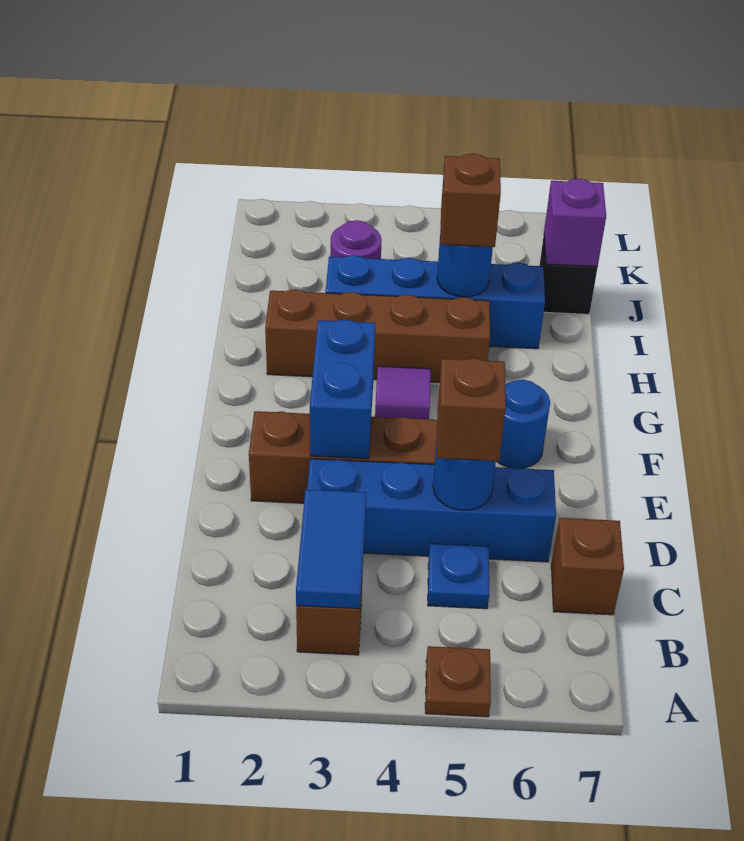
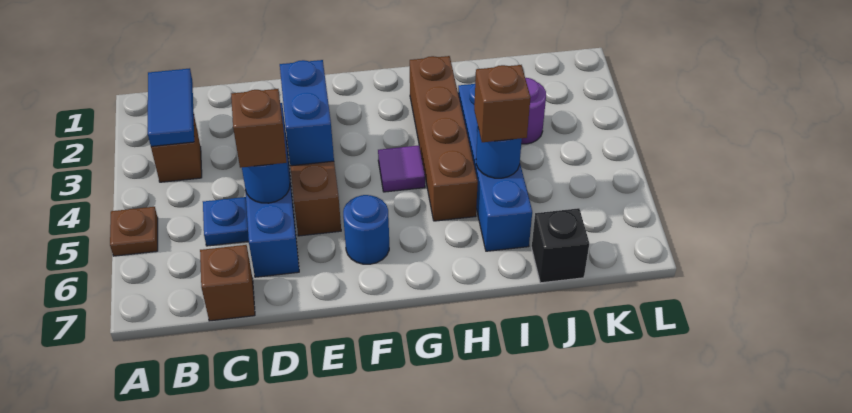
blue tile B3:C3 level 2 -> blue tile B2:B3 level 2
blue brick E3:F3 level 2 -> blue brick E3:E4 level 2
purple brick J7 level 2 -> none

